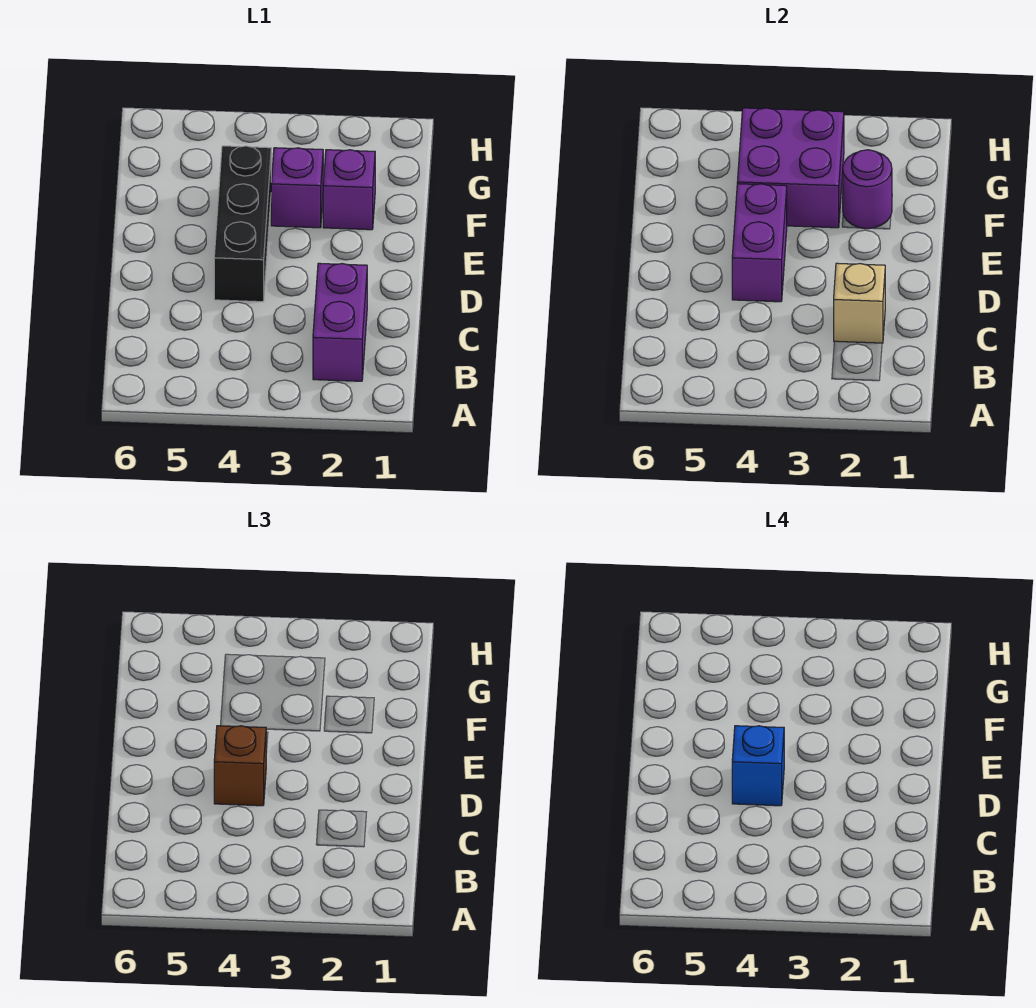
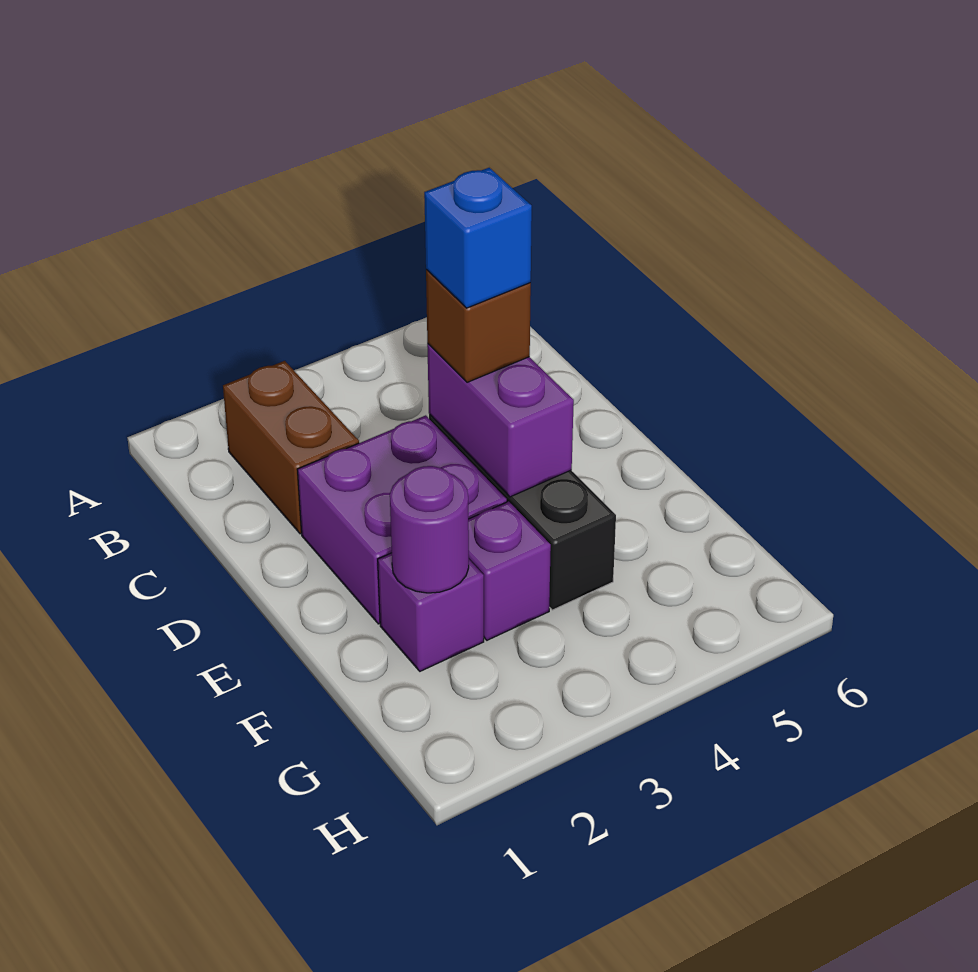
purple brick B2:C2 level 1 -> brown brick B2:C2 level 1
tan brick C2 level 2 -> none
purple brick F3:G4 level 2 -> purple brick D2:E3 level 1

